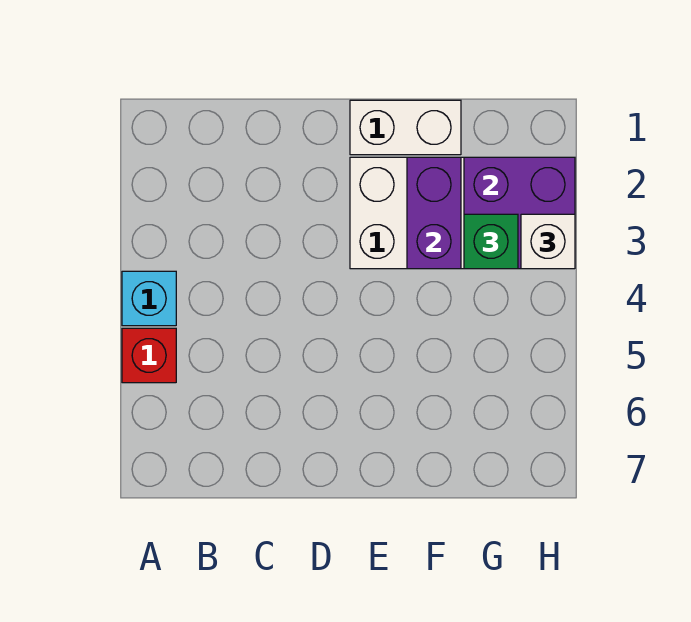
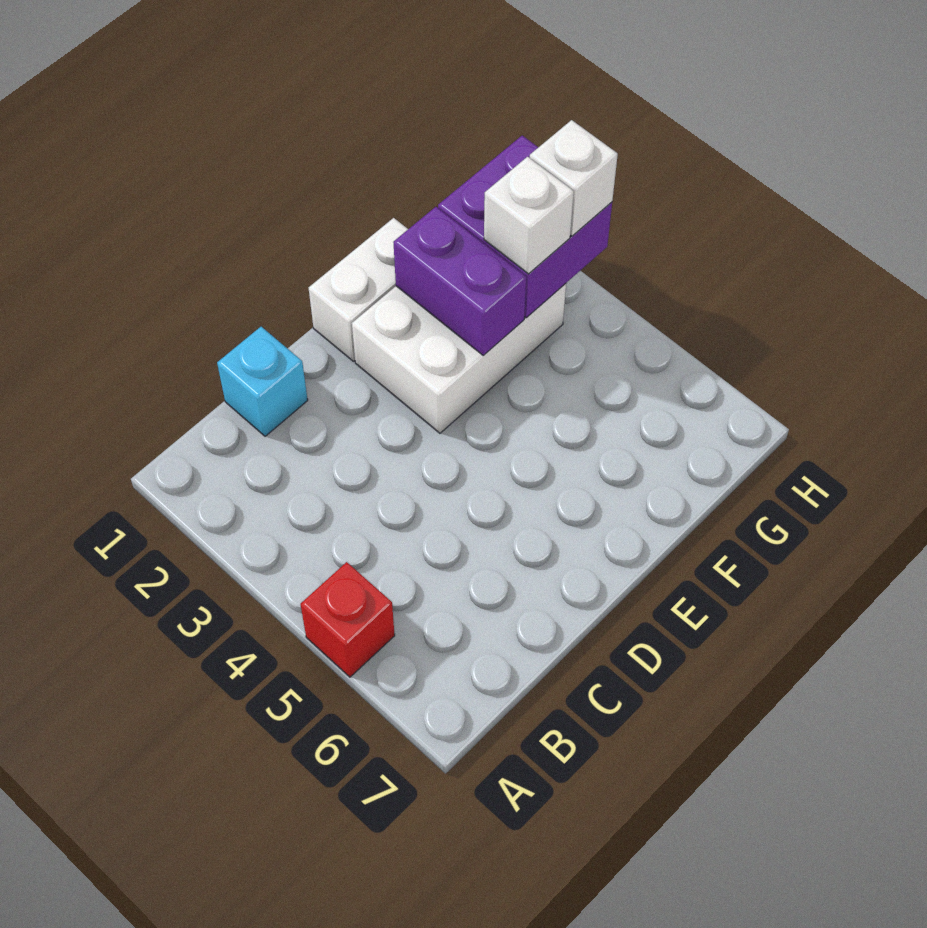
cyan brick A4 level 1 -> cyan brick C1 level 1
green brick G3 level 3 -> white brick G3 level 3

